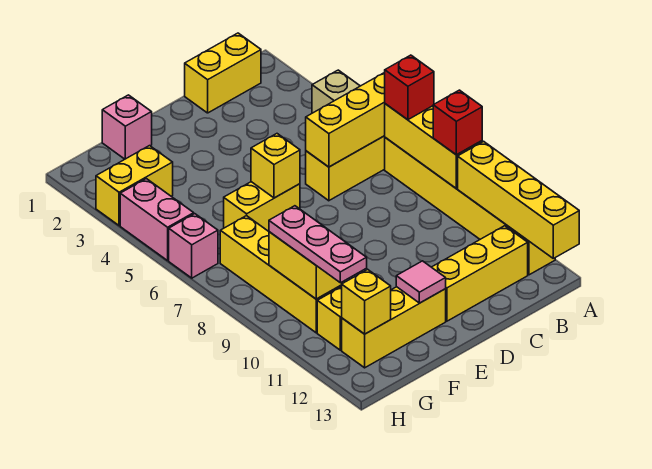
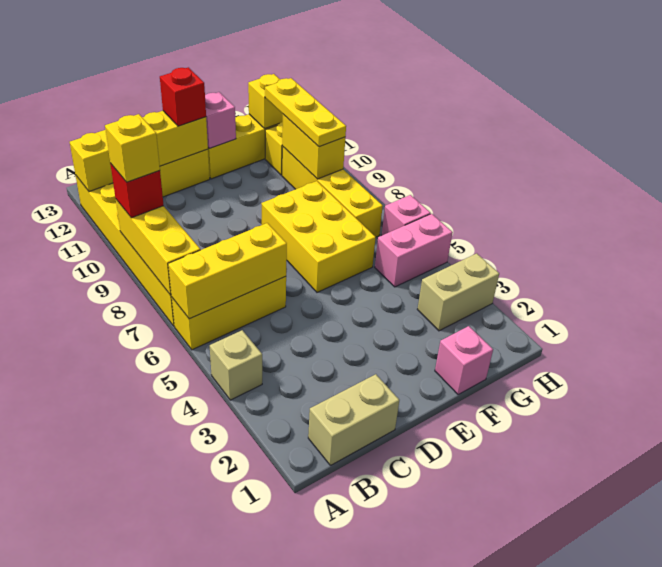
red brick A7 level 3 -> red brick D12 level 3
yellow brick A10:A13 level 2 -> yellow brick A12:D12 level 2
yellow brick B1:C1 level 1 -> tan brick B1:C1 level 1
yellow brick E6:F6 level 1 -> yellow brick E6:F8 level 1
yellow brick E6 level 2 -> yellow brick A9 level 4
pink tile E12 level 2 -> pink brick E12 level 2
yellow brick G3:H3 level 1 -> tan brick G3:H3 level 1
pink plate G9:G11 level 3 -> yellow plate G9:G11 level 3
pink brick H4:H5 level 1 -> pink brick G5:H5 level 1

